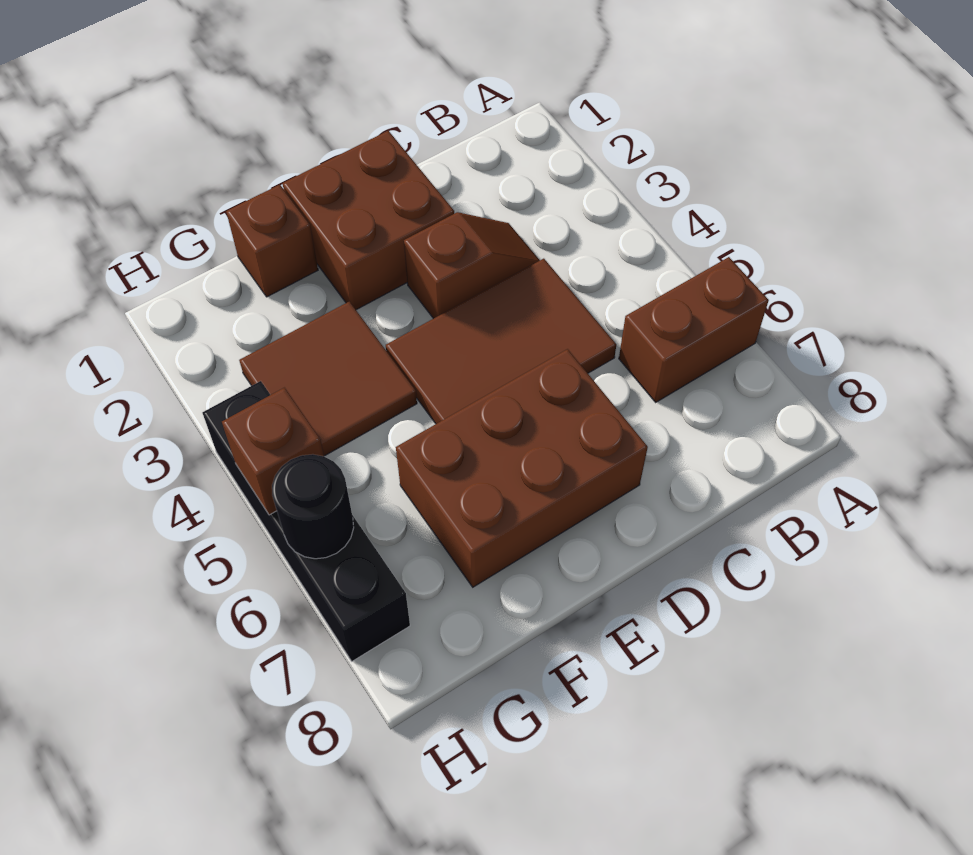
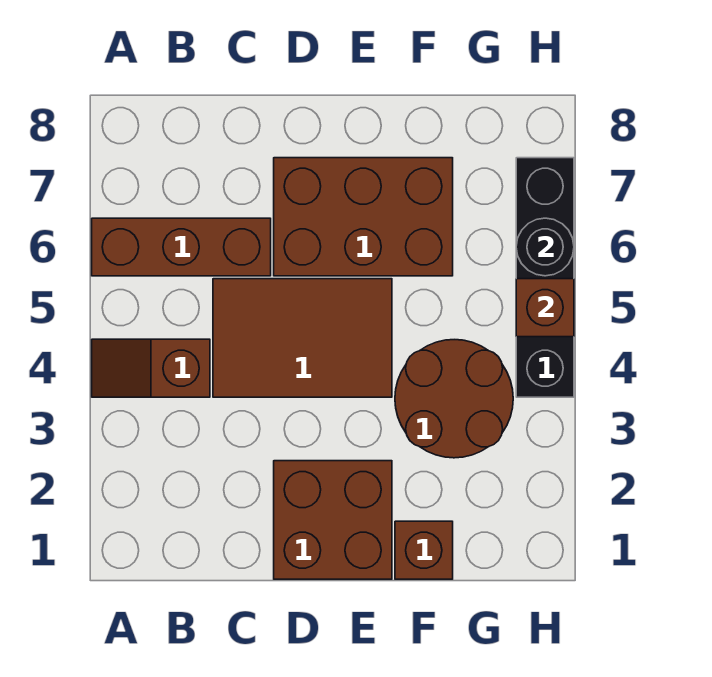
brown brick A6:B6 level 1 -> brown brick A6:C6 level 1
brown slope C3:D3 level 1 top D -> brown slope A4:B4 level 1 top B
brown tile F3:G4 level 1 -> brown round brick F3:G4 level 1

